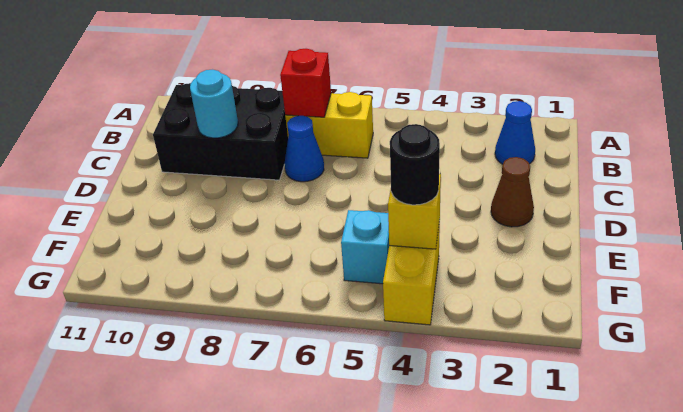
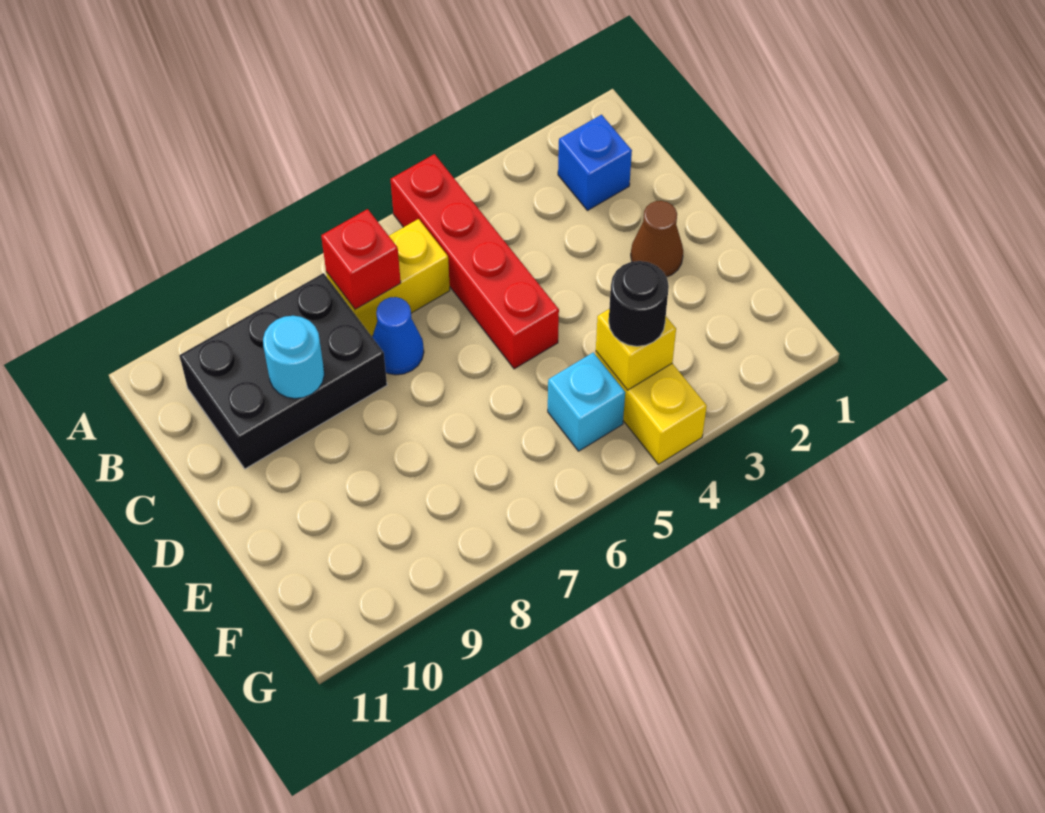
none -> red brick A5:D5 level 1
blue cone B2 level 1 -> blue brick B2 level 1

